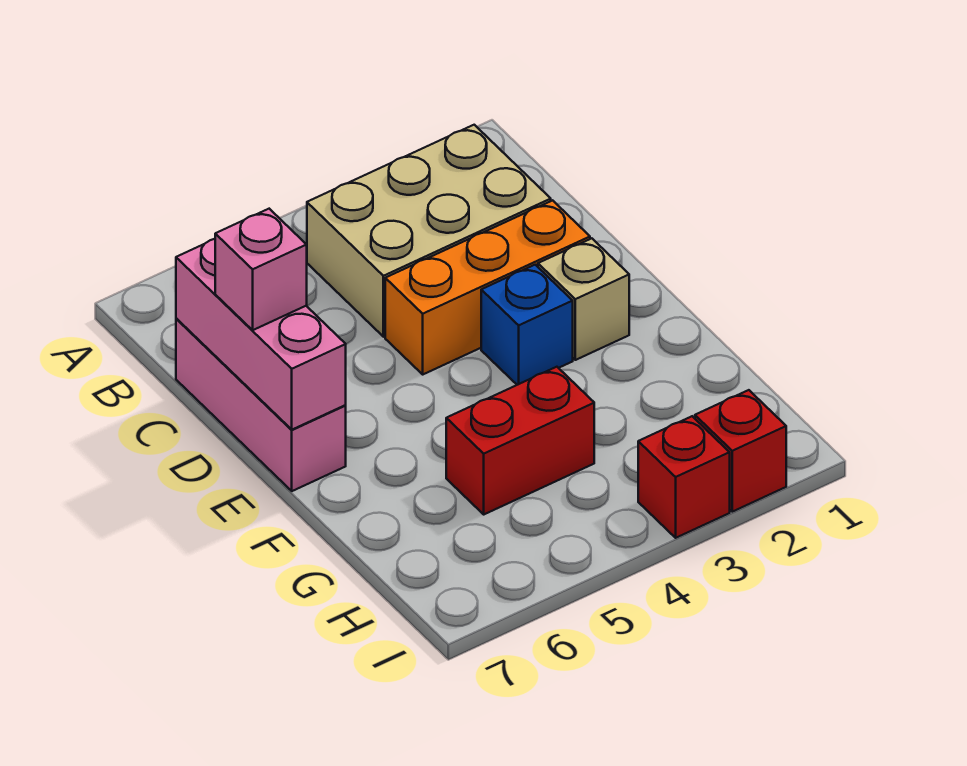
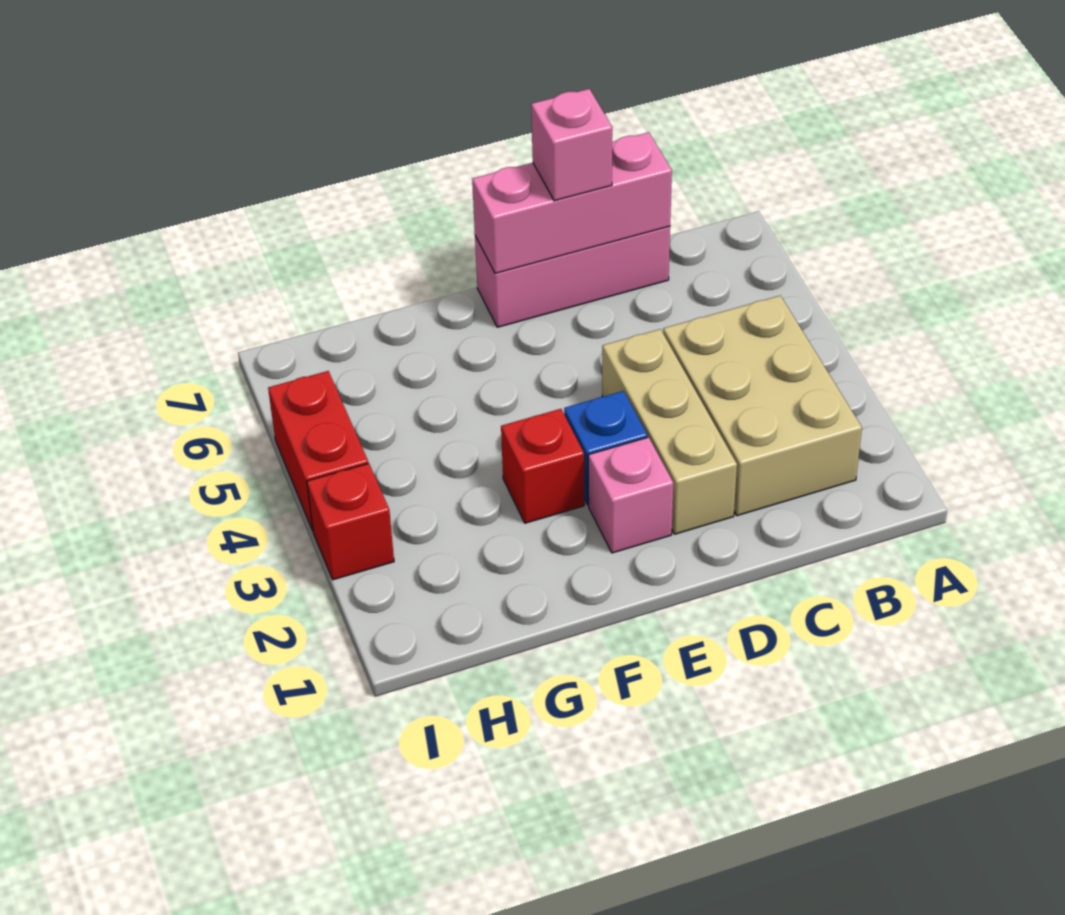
orange brick D2:D4 level 1 -> tan brick D2:D4 level 1
tan brick E2 level 1 -> pink brick E2 level 1
red brick G4:G5 level 1 -> red brick I4:I5 level 1
red brick I2 level 1 -> red brick F3 level 1

